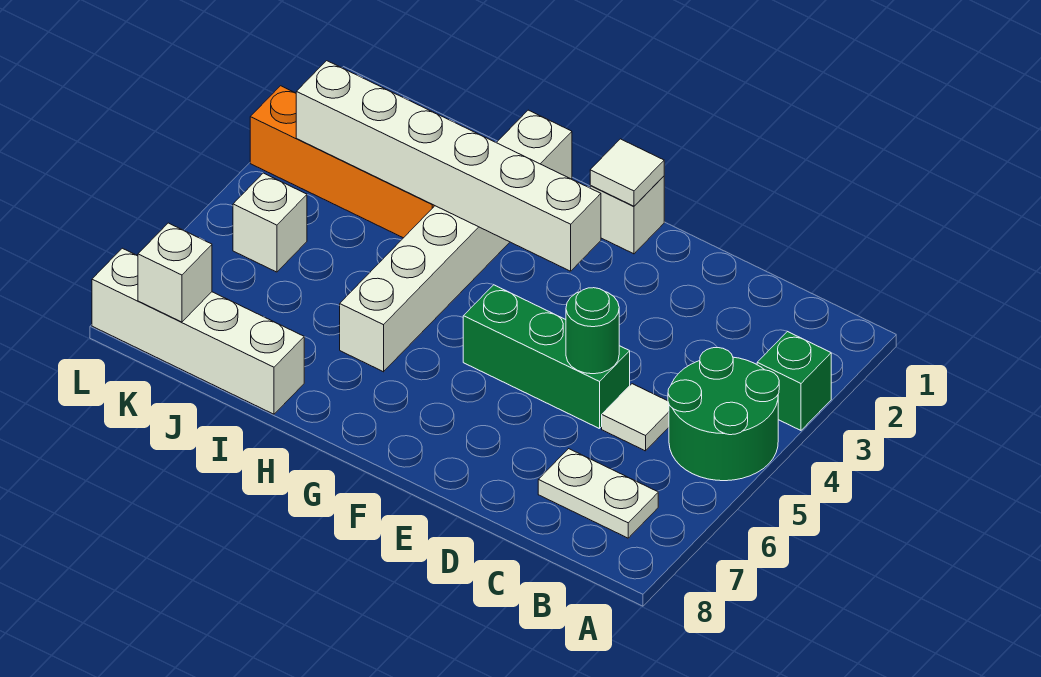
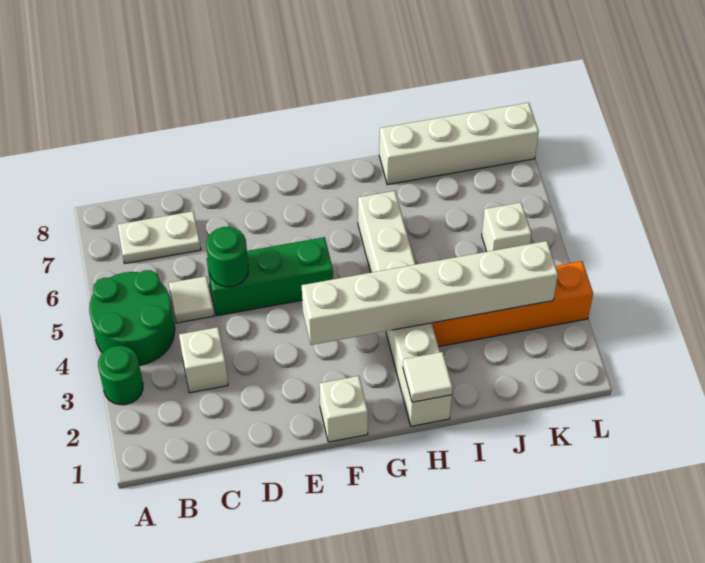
green brick A3 level 1 -> green round brick A3 level 1
white tile F1 level 2 -> white tile H1 level 2
white brick K8 level 2 -> white brick C3 level 1

